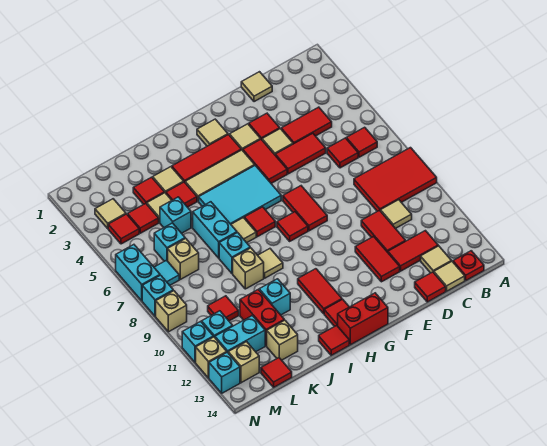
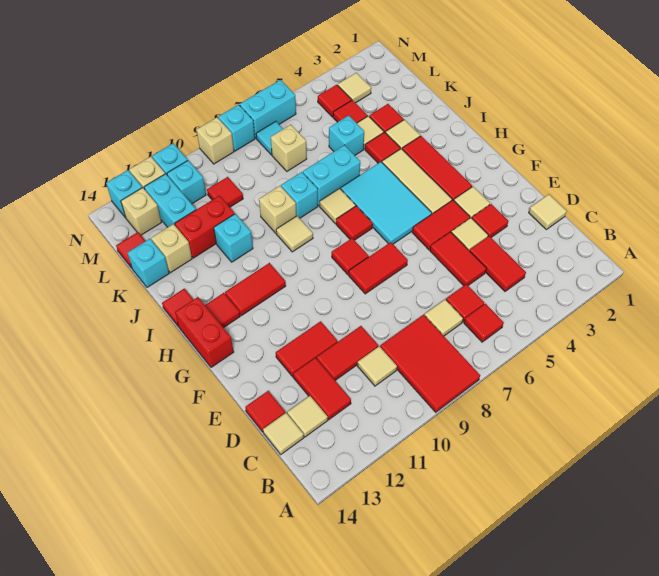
red plate B14 level 1 -> none
tan tile G2 level 1 -> tan tile C7 level 1
cyan brick L6 level 1 -> cyan brick K14 level 1

